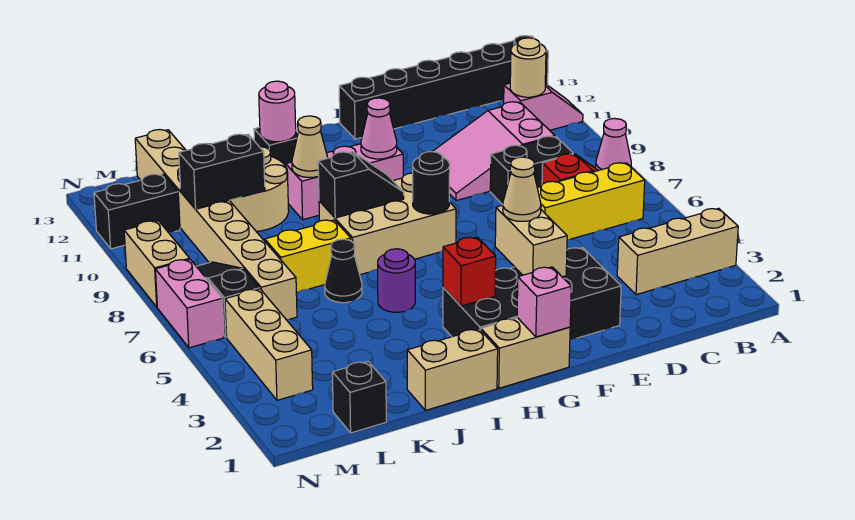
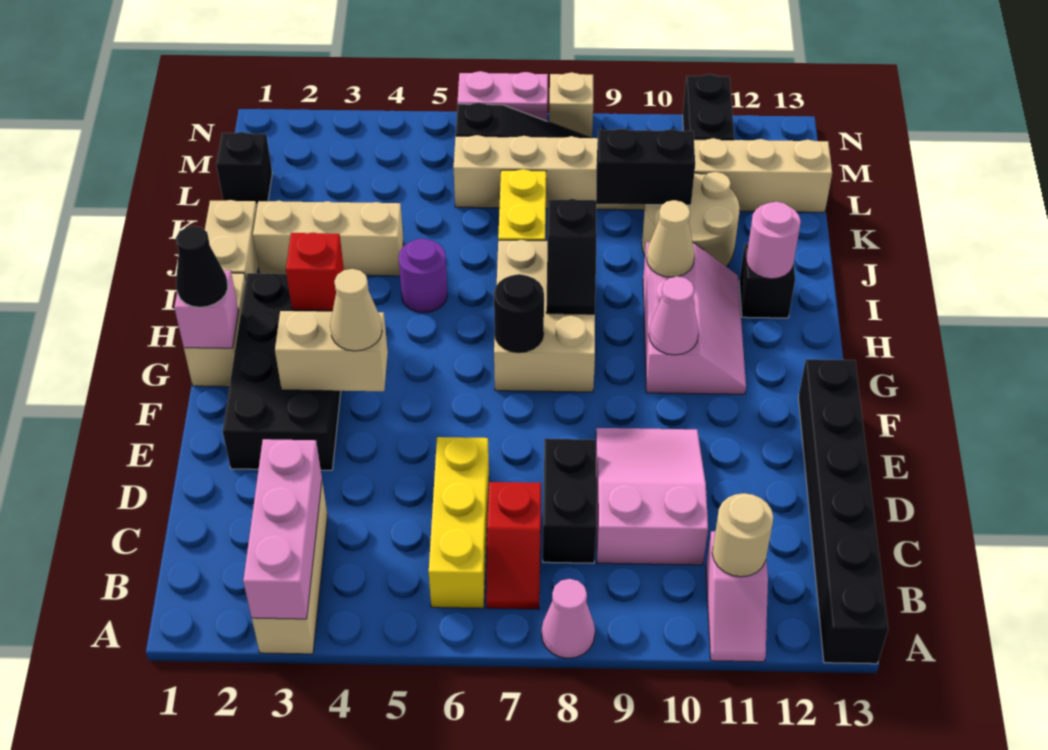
none -> pink brick A3:C3 level 2
black cone J6 level 1 -> black cone G1 level 3
black brick K10:L10 level 2 -> black brick K9:K10 level 2
tan brick M3:M5 level 1 -> tan brick J2:J4 level 1
tan brick N8:N9 level 1 -> tan brick N8 level 1

